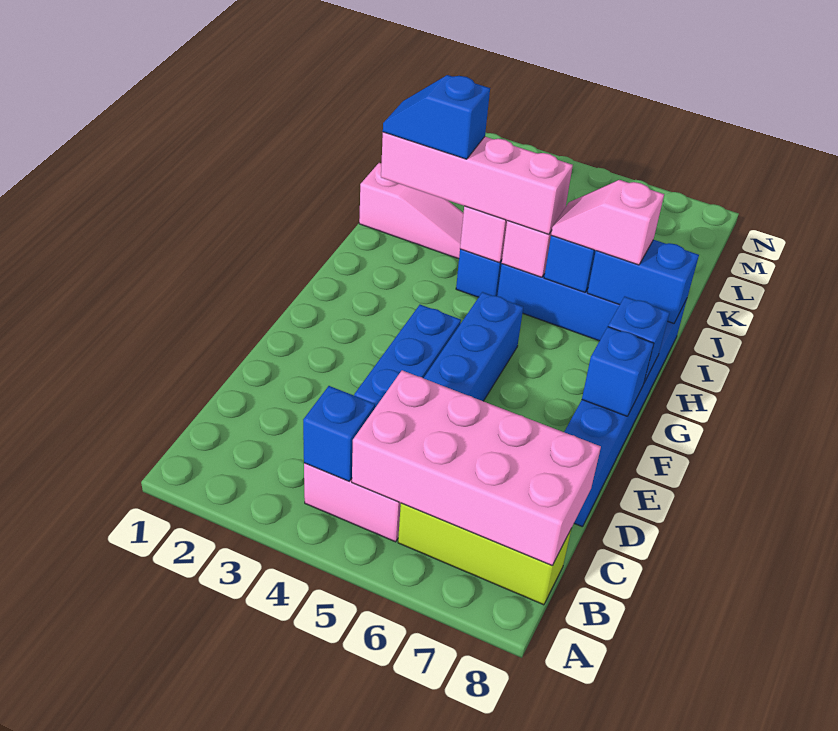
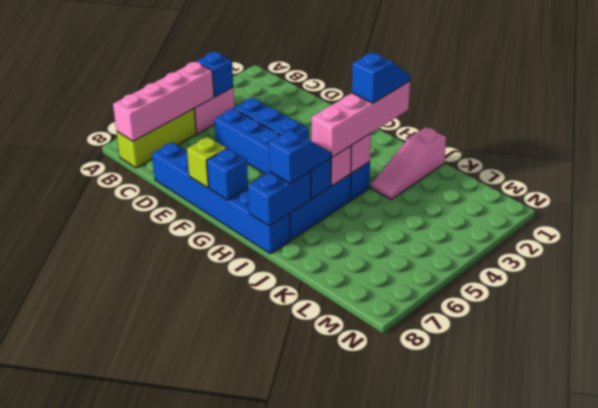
pink brick B5:C8 level 2 -> pink brick B5:B8 level 2
blue brick F8 level 2 -> lime brick F8 level 2
pink slope I6:I7 level 3 top 7 -> blue slope I6:I7 level 3 top 7

